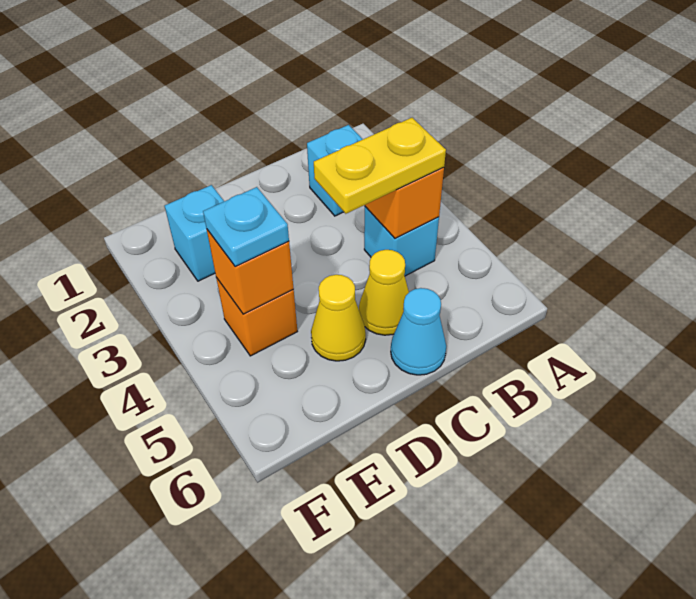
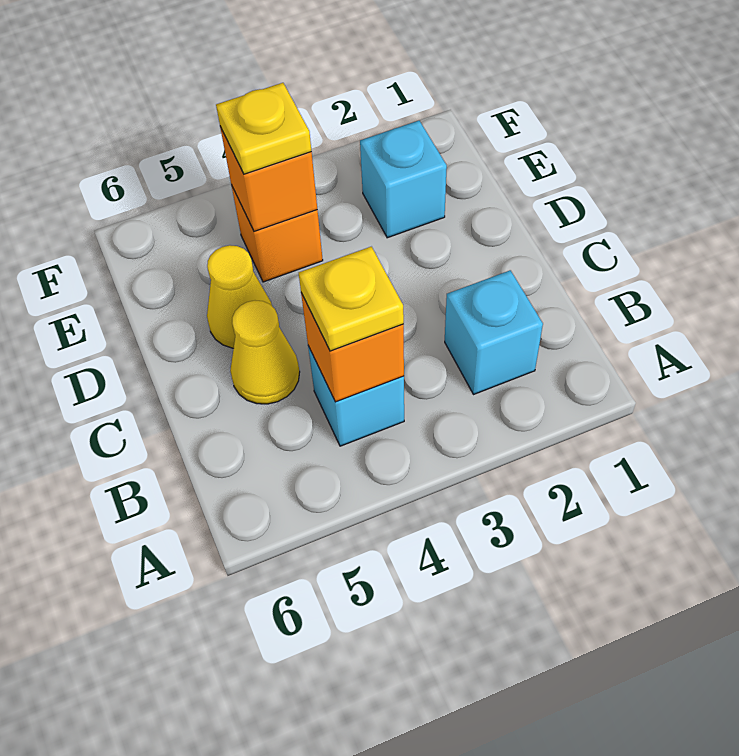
yellow plate B4:C4 level 3 -> yellow plate B4 level 3
cyan cone C6 level 1 -> none
cyan plate E4 level 3 -> yellow plate E4 level 3

